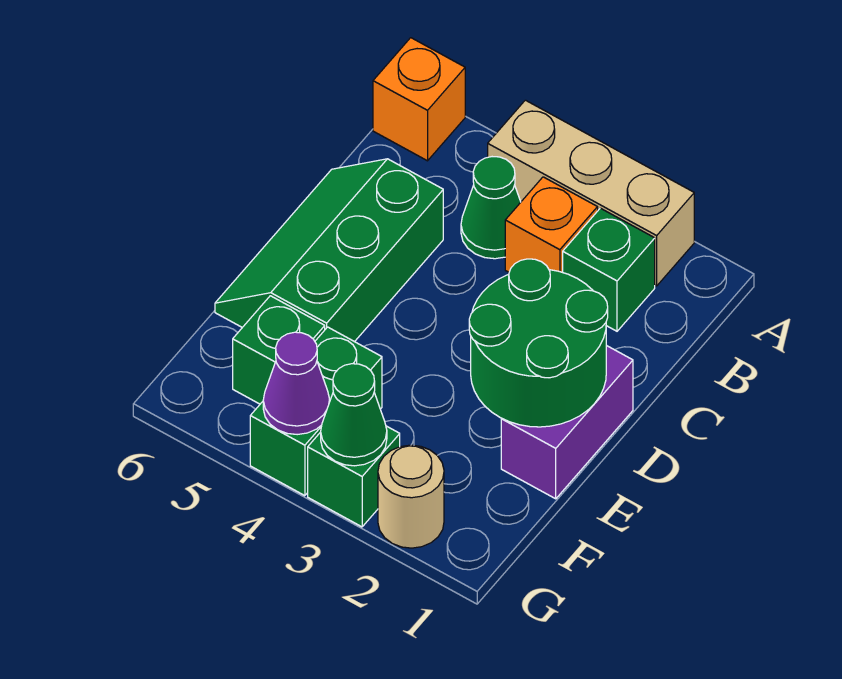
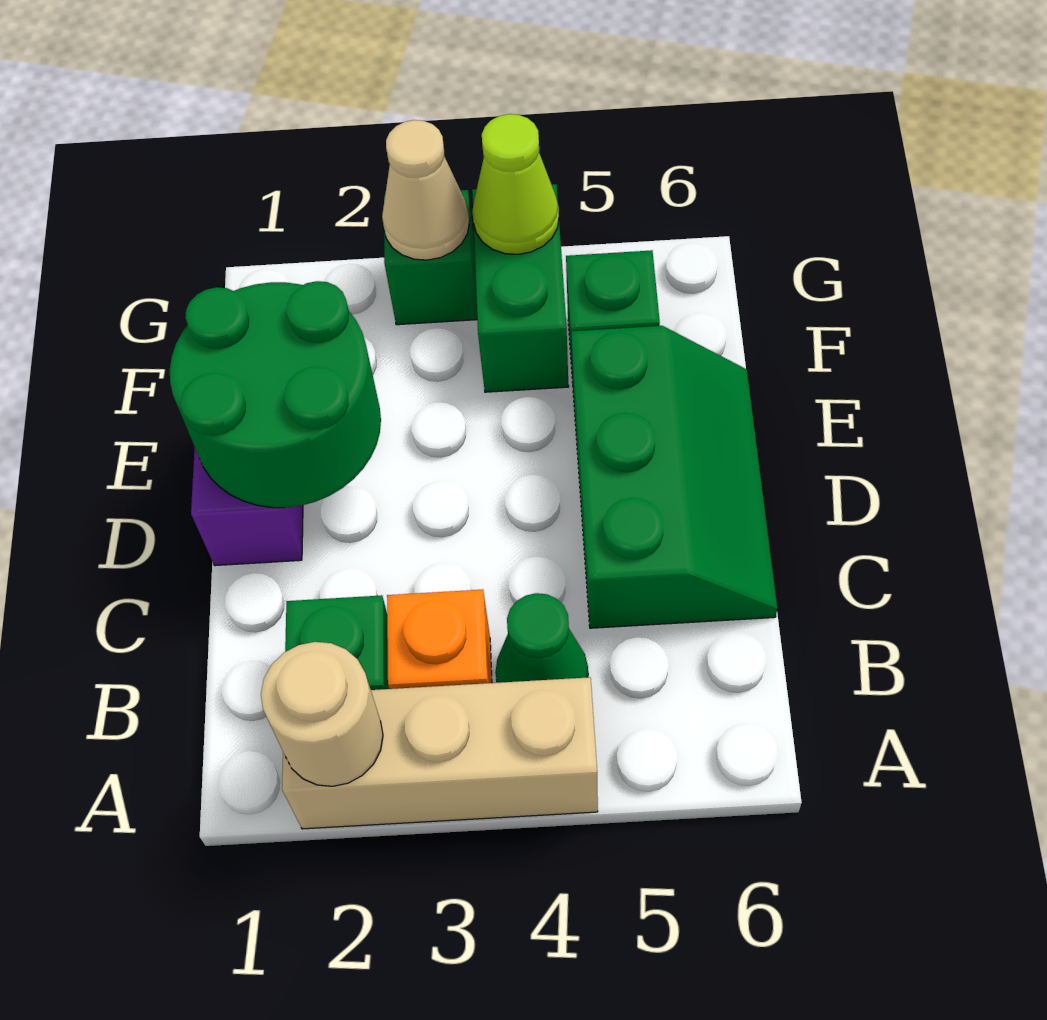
orange brick A6 level 1 -> none
tan round brick G2 level 1 -> tan round brick A2 level 2
green cone G3 level 2 -> tan cone G3 level 2
purple cone G4 level 2 -> lime cone G4 level 2

